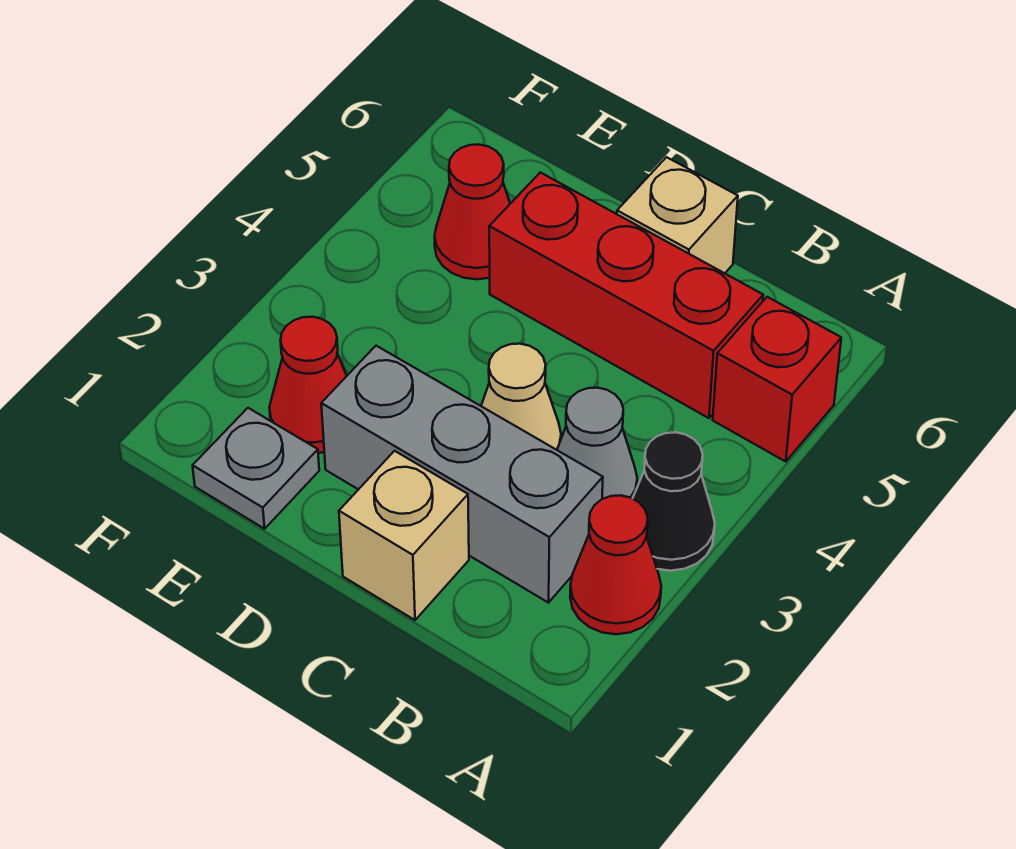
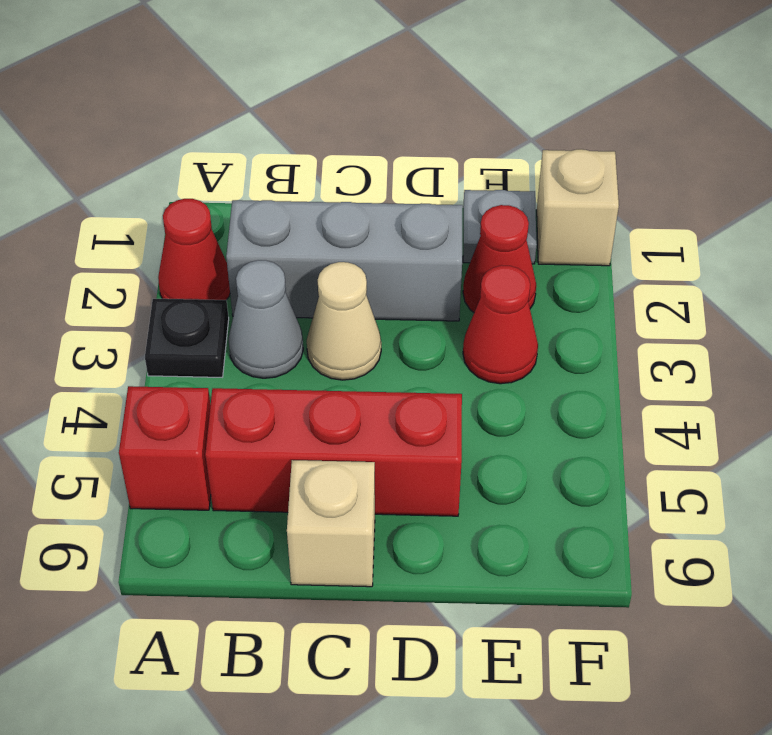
black cone A3 level 1 -> black plate A3 level 1
tan brick C1 level 1 -> tan brick F1 level 1
red cone E5 level 1 -> red cone E3 level 1

